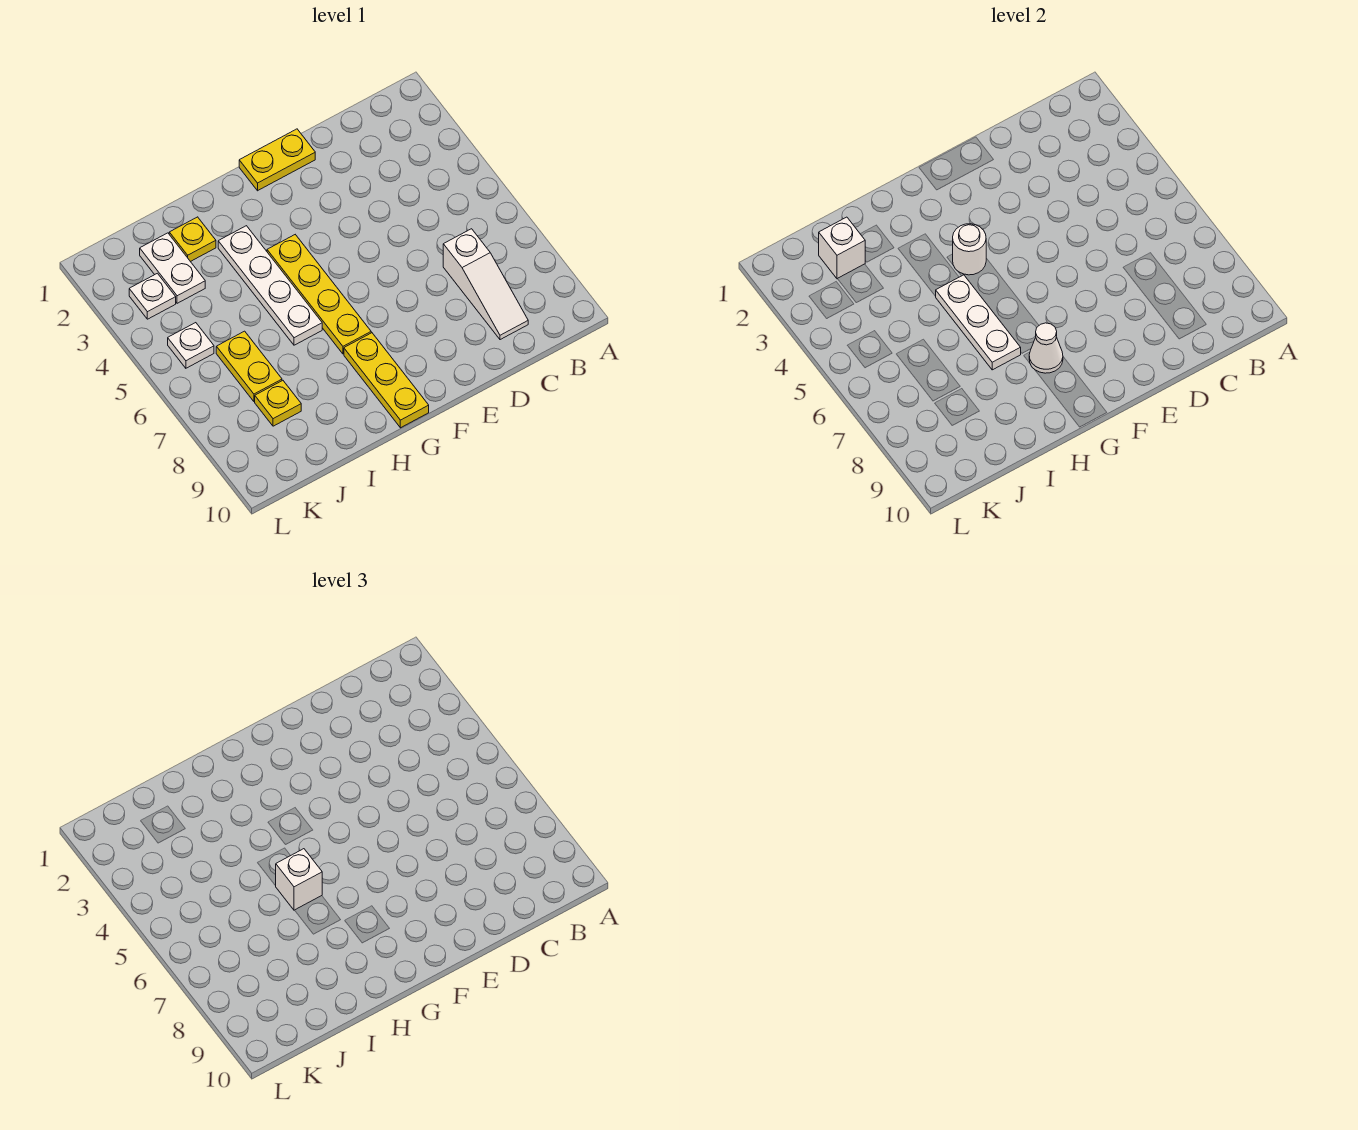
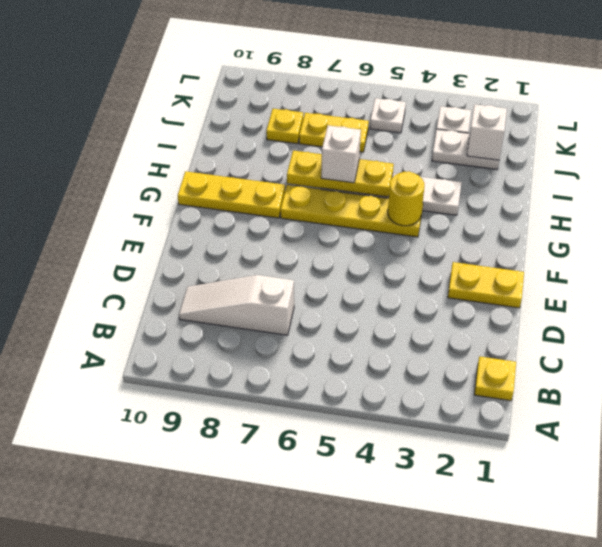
yellow plate E1:F1 level 1 -> yellow plate E1:E2 level 1
white round brick G4 level 2 -> yellow round brick G4 level 2
white cone G8 level 2 -> none
white plate H5:H7 level 2 -> yellow plate H5:H7 level 2
yellow plate I2 level 1 -> yellow plate B1 level 1

